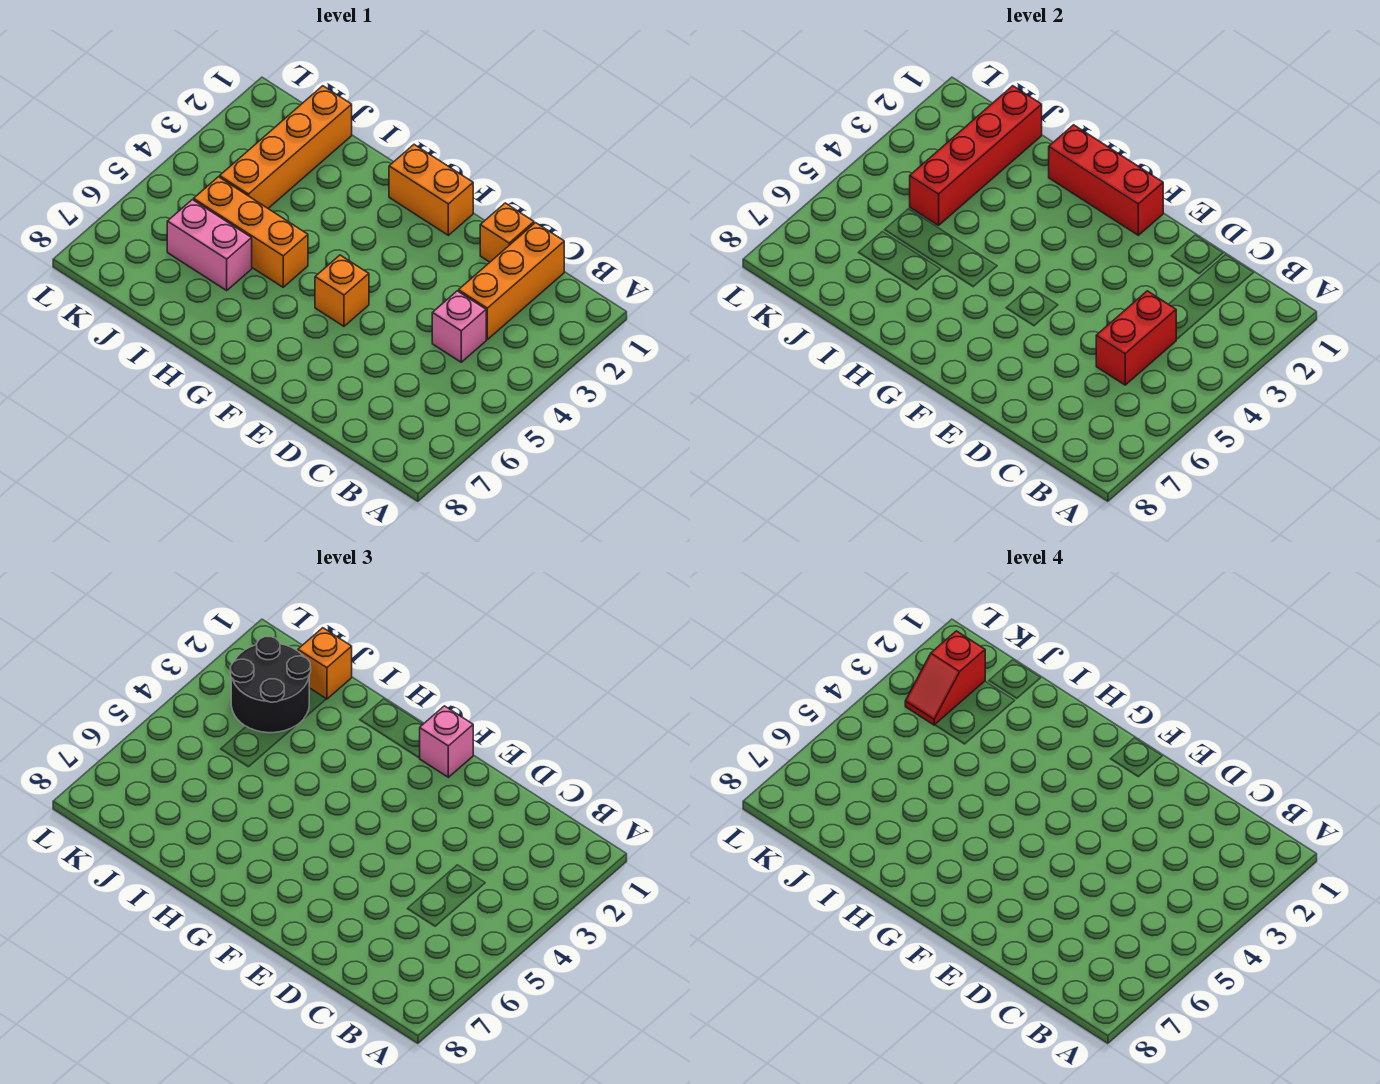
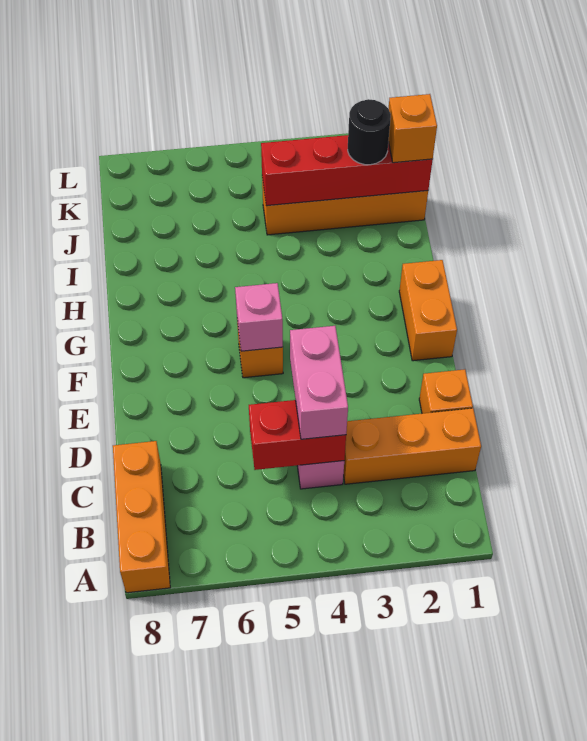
red brick F1:H1 level 2 -> none
pink brick F1 level 3 -> pink brick F5 level 2
orange brick H5:J5 level 1 -> orange brick A8:C8 level 1
pink brick I6:J6 level 1 -> pink brick C4:D4 level 3
black round brick J2:K3 level 3 -> black round brick J2 level 3
red slope K2:K3 level 4 top 2 -> none

